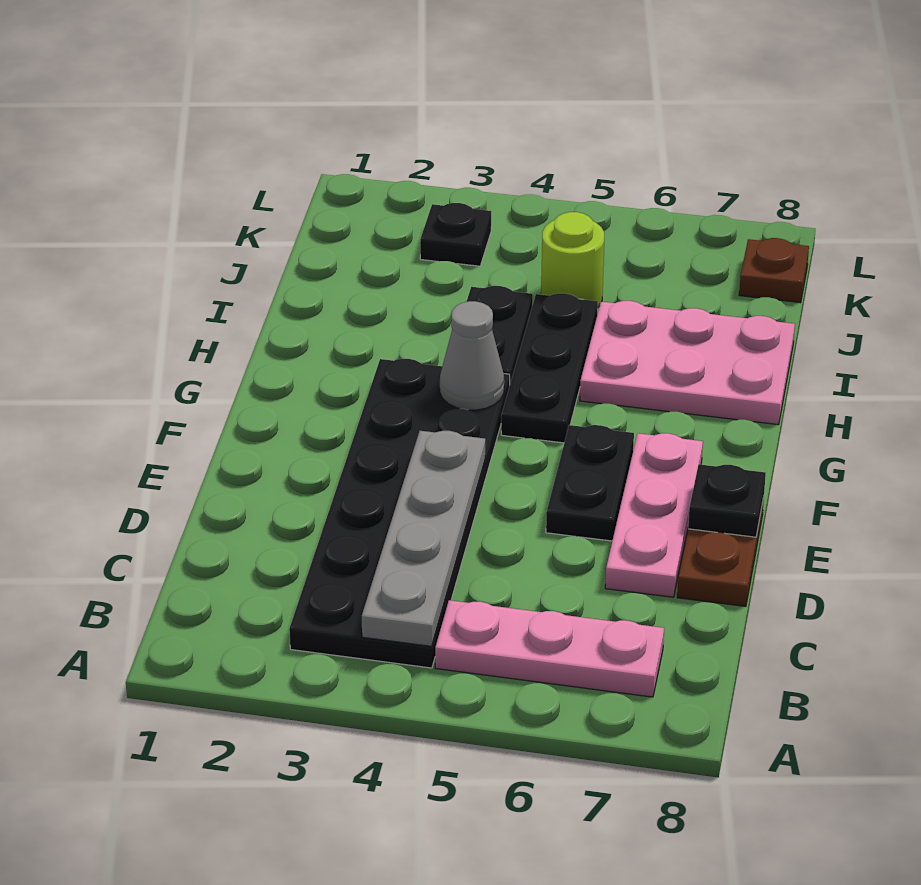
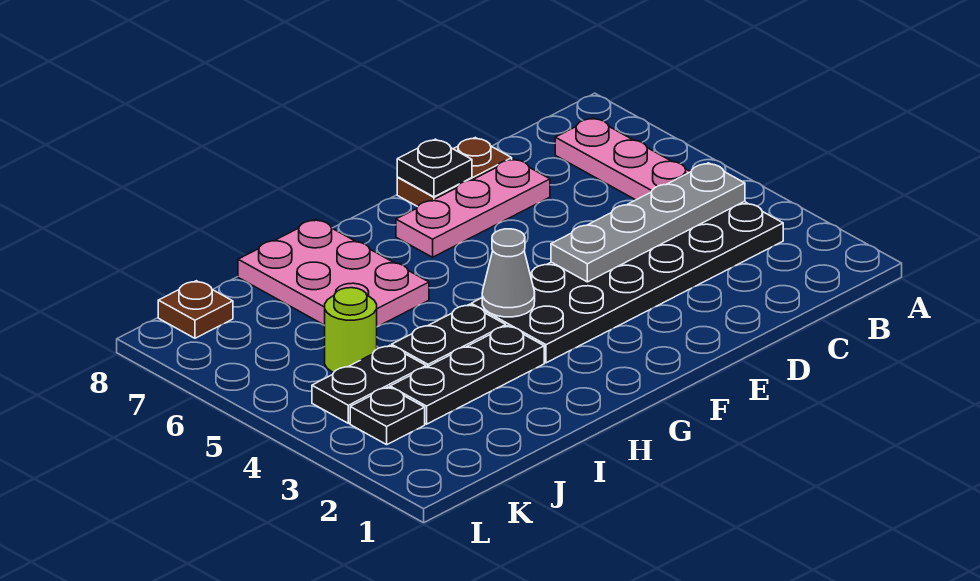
black plate E6:F6 level 1 -> black plate J4:K4 level 1
black plate G5:I5 level 1 -> black plate H3:J3 level 1

